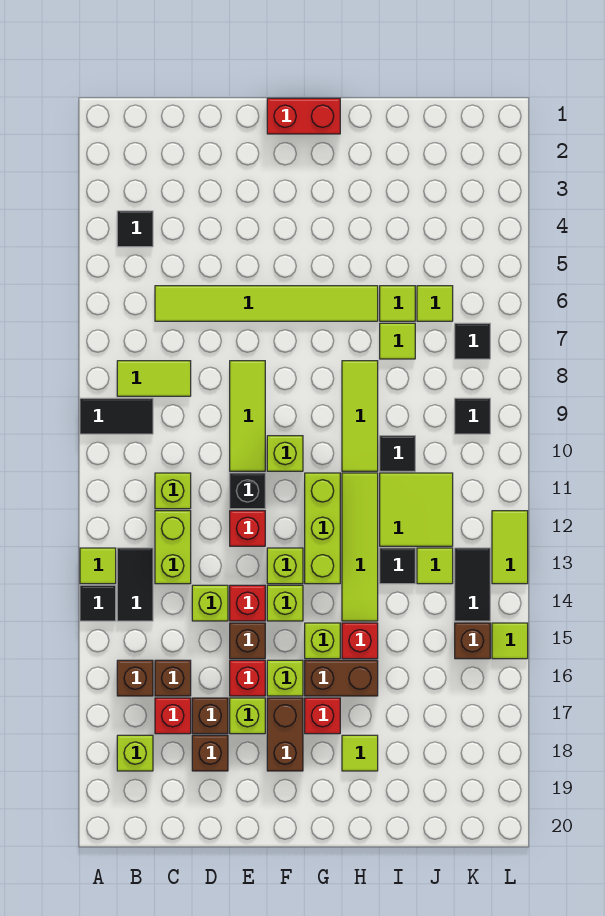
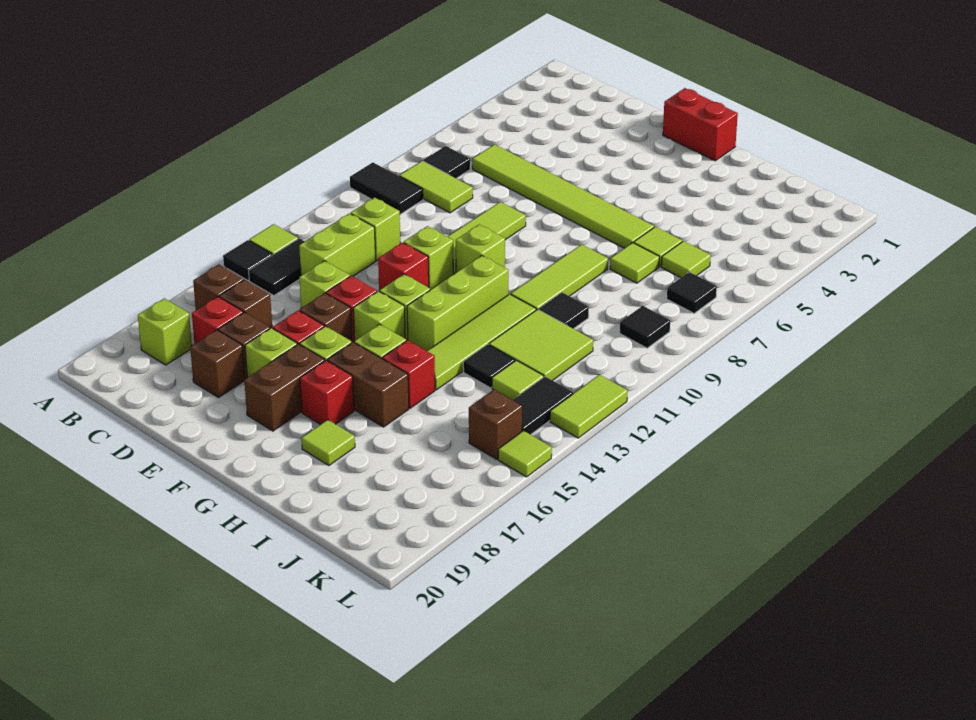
black tile B4 level 1 -> black tile B7 level 1
black brick E11 level 1 -> lime brick E11 level 1

